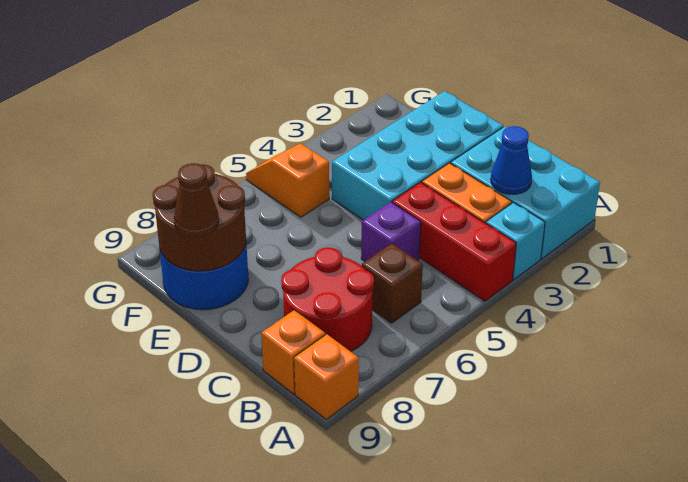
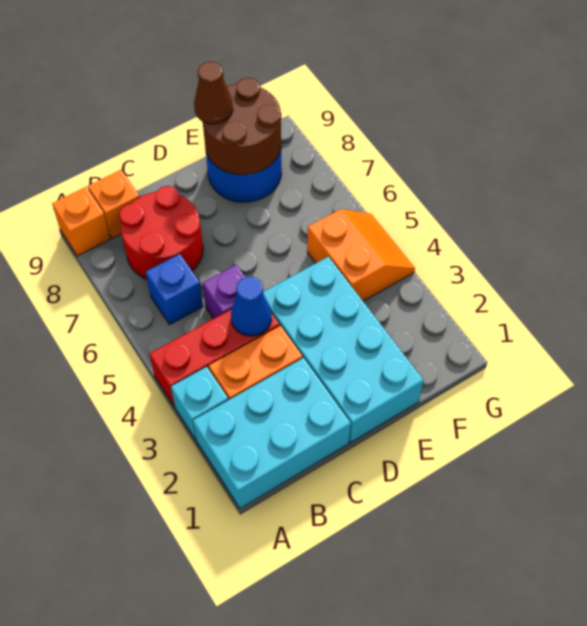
blue cone B2 level 2 -> blue cone C4 level 2
brown brick B6 level 1 -> blue brick B6 level 1
orange slope F5:G5 level 1 top F -> orange slope F4:G5 level 1 top F

